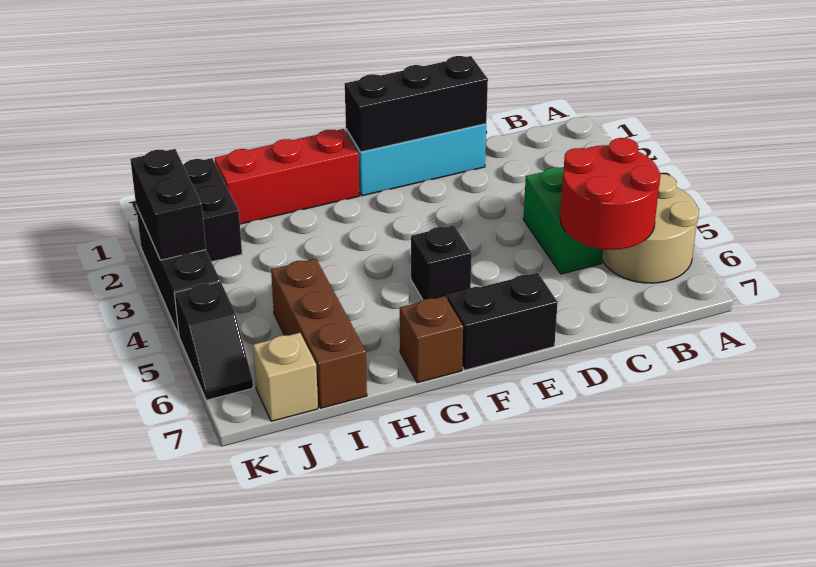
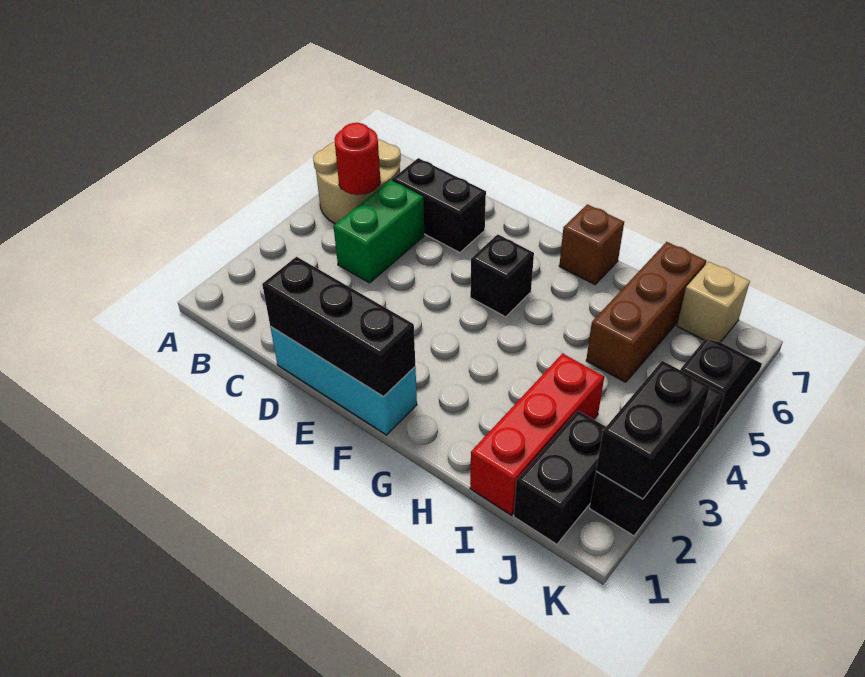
red round brick B5:C6 level 2 -> red round brick B5 level 2
black brick E7:F7 level 1 -> black brick C6:D6 level 1
red brick G1:I1 level 1 -> red brick I1:I3 level 1

